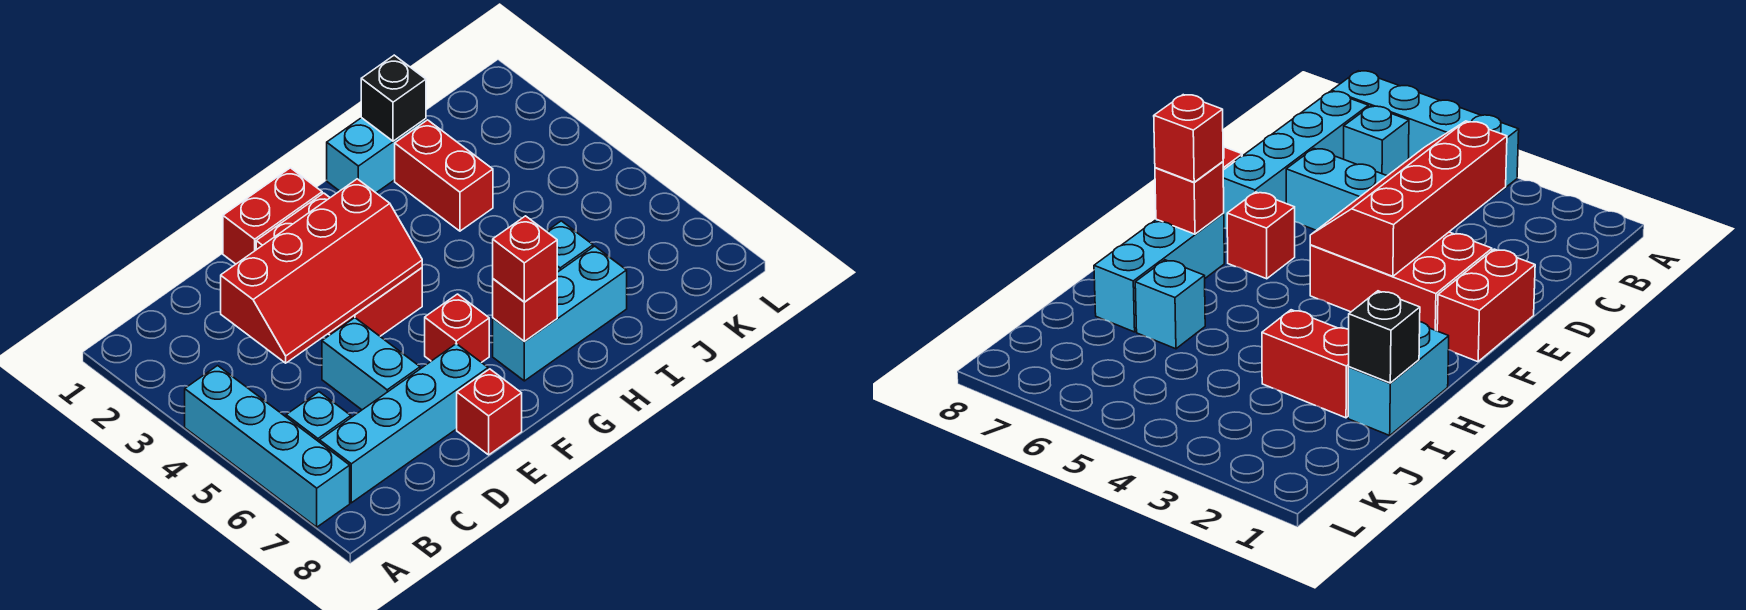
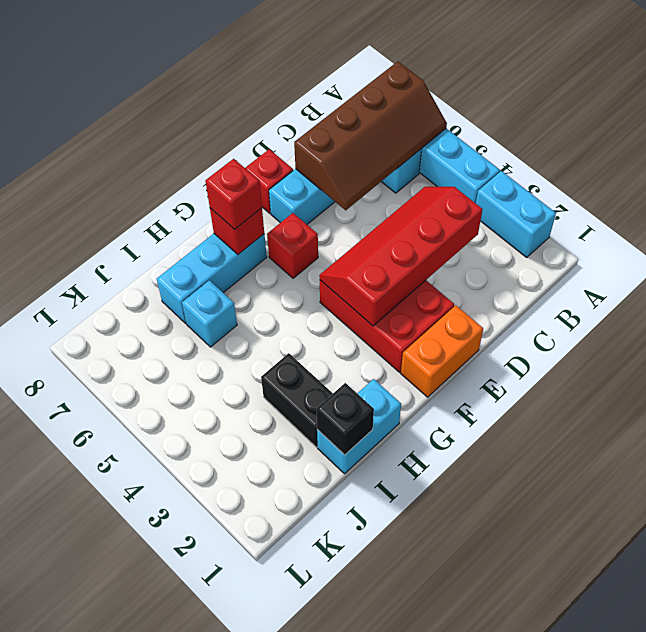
none -> brown slope A6:D7 level 2 top 7
cyan brick D5:D6 level 1 -> cyan brick A2:A3 level 1
red brick E1:F1 level 1 -> orange brick E1:F1 level 1
red brick I2:I3 level 1 -> black brick I2:I3 level 1

